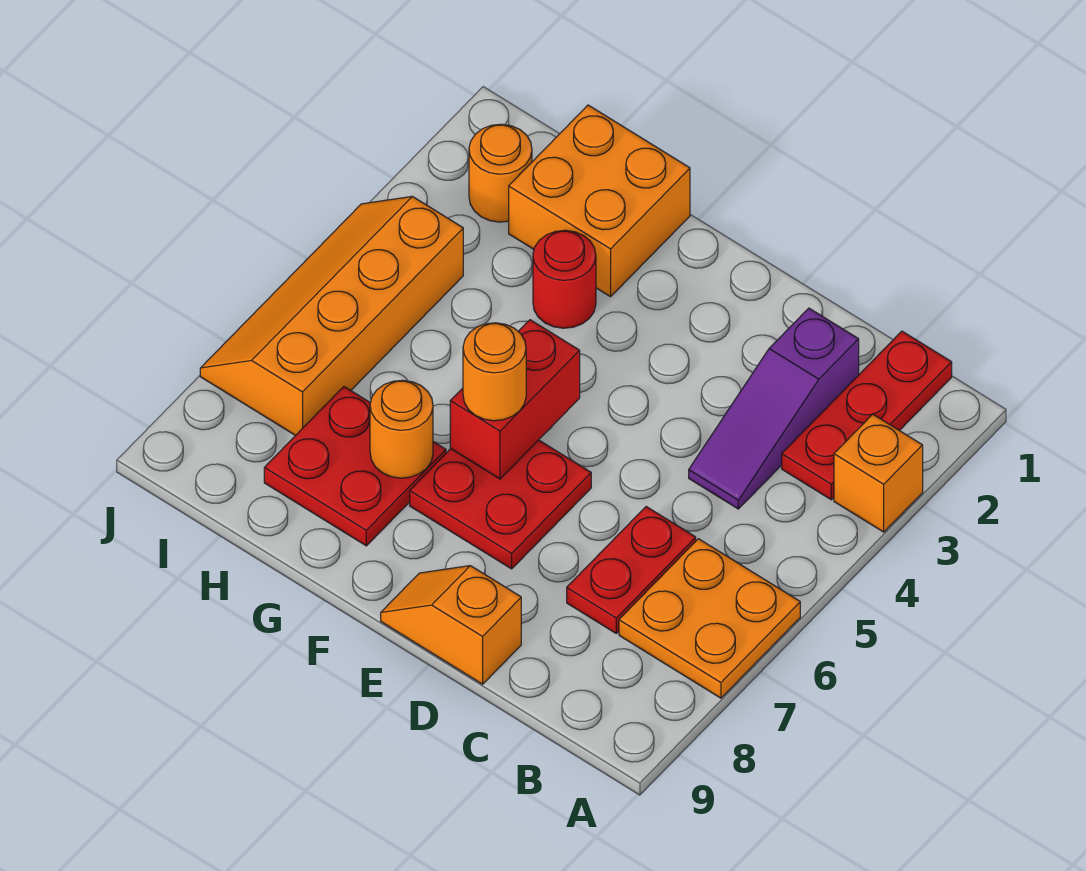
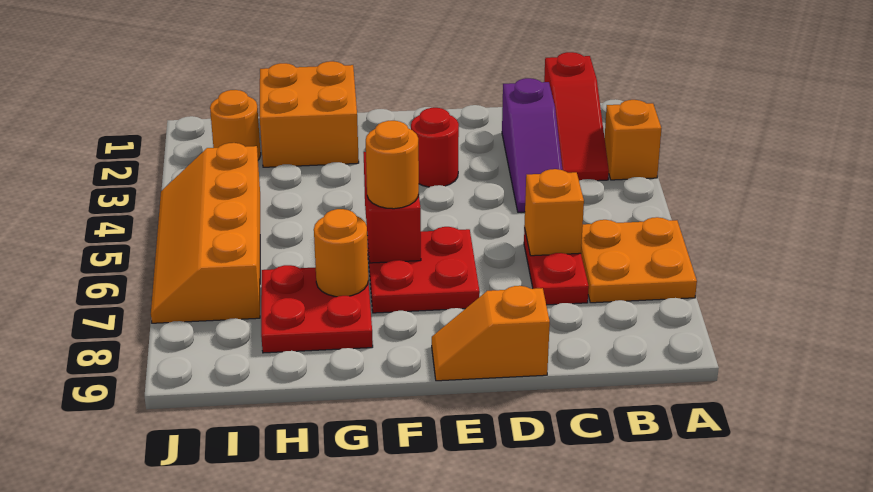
red plate B1:B3 level 1 -> red slope B1:B3 level 1 top 1
none -> orange brick C6 level 2
red round brick G3 level 1 -> red round brick E3 level 1

